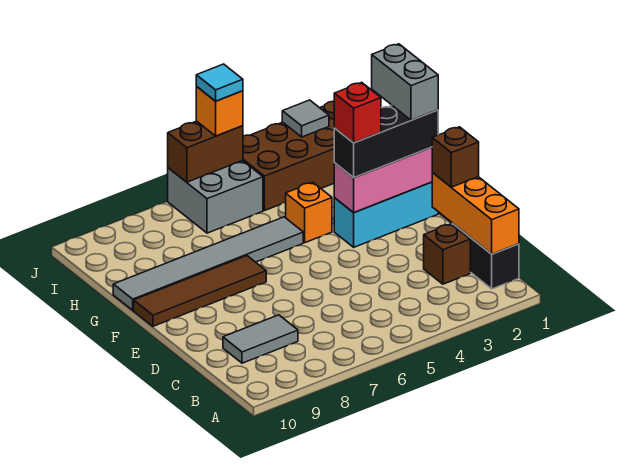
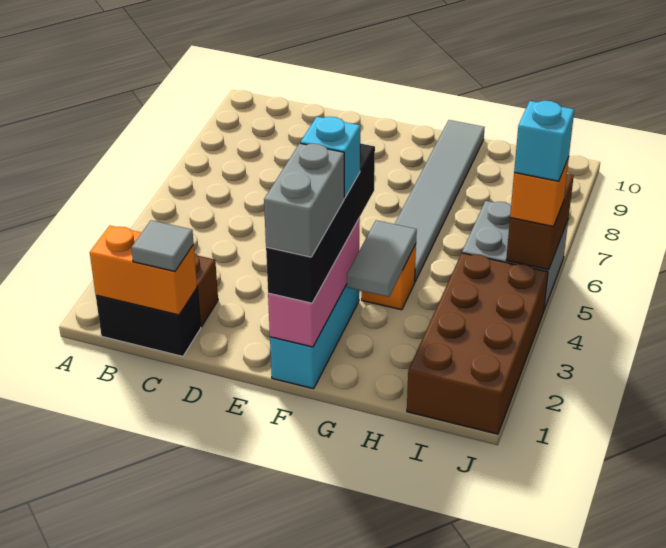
orange brick B1:D1 level 2 -> orange brick B1:C1 level 2
grey tile C8:C9 level 1 -> grey tile G3:G4 level 2
brown brick D1 level 3 -> none
black brick F1:F3 level 3 -> black brick F1:F4 level 3
grey brick F1:G1 level 4 -> grey brick F1:F2 level 4
red brick F3 level 4 -> cyan brick F3 level 4
brown tile F7:F10 level 1 -> none
grey tile J2 level 2 -> grey tile C1 level 3
cyan tile J5 level 4 -> cyan brick J5 level 4

